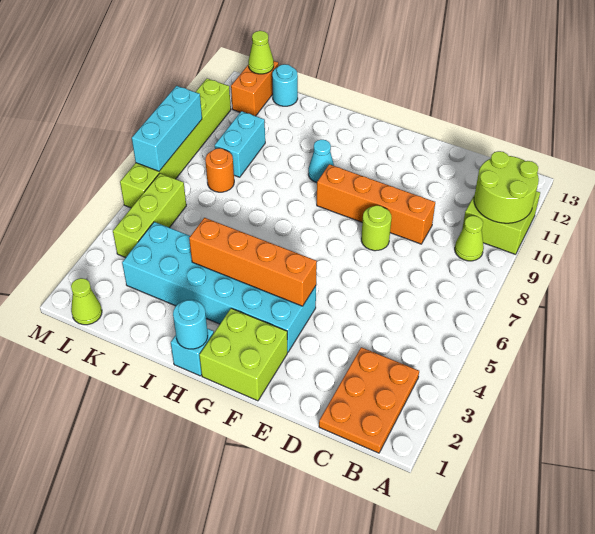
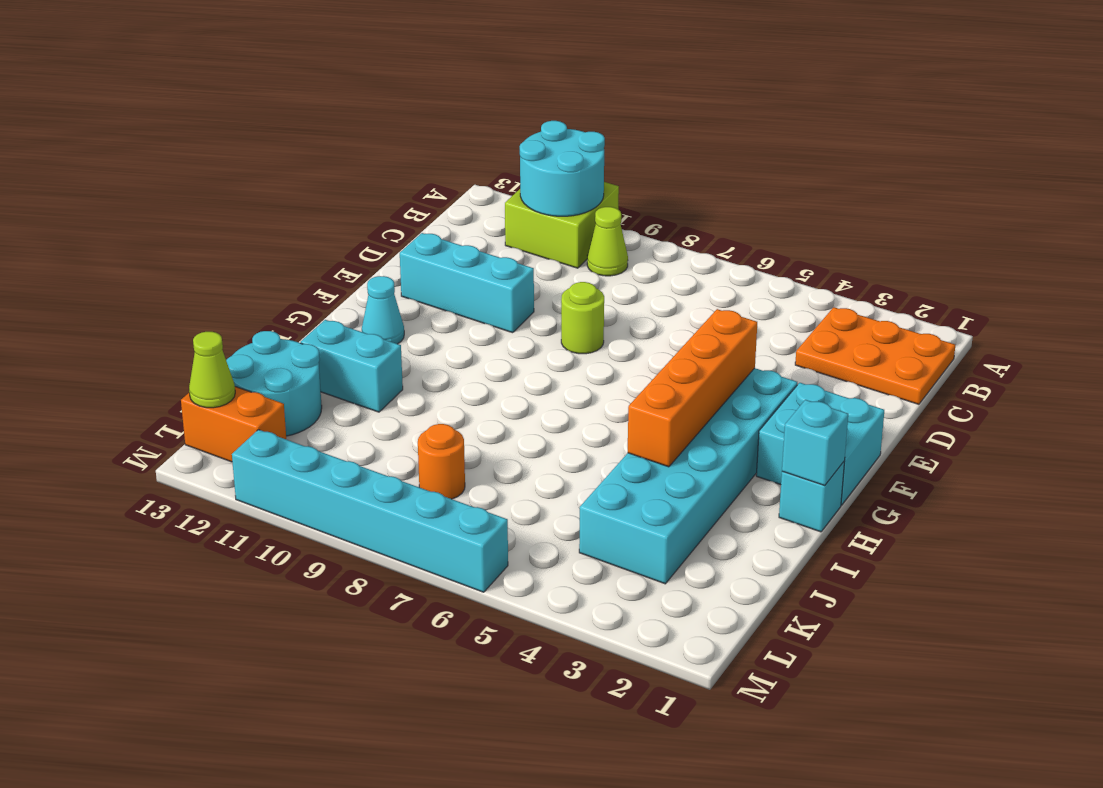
lime round brick A10:B11 level 2 -> cyan round brick A10:B11 level 2
orange brick D9:G9 level 1 -> none
lime brick F1:G2 level 1 -> cyan brick F1:G2 level 1
cyan round brick H1 level 2 -> cyan brick H1 level 2
cyan cone H10 level 1 -> cyan cone G12 level 1
cyan brick K9:K10 level 1 -> cyan brick I11:I12 level 1
cyan round brick K13 level 1 -> cyan round brick J12:K13 level 1
lime cone L1 level 1 -> none
lime brick L4:L6 level 1 -> none
lime brick M6:M11 level 1 -> cyan brick M6:M11 level 1
cyan brick M7:M9 level 2 -> cyan brick E10:E12 level 1

